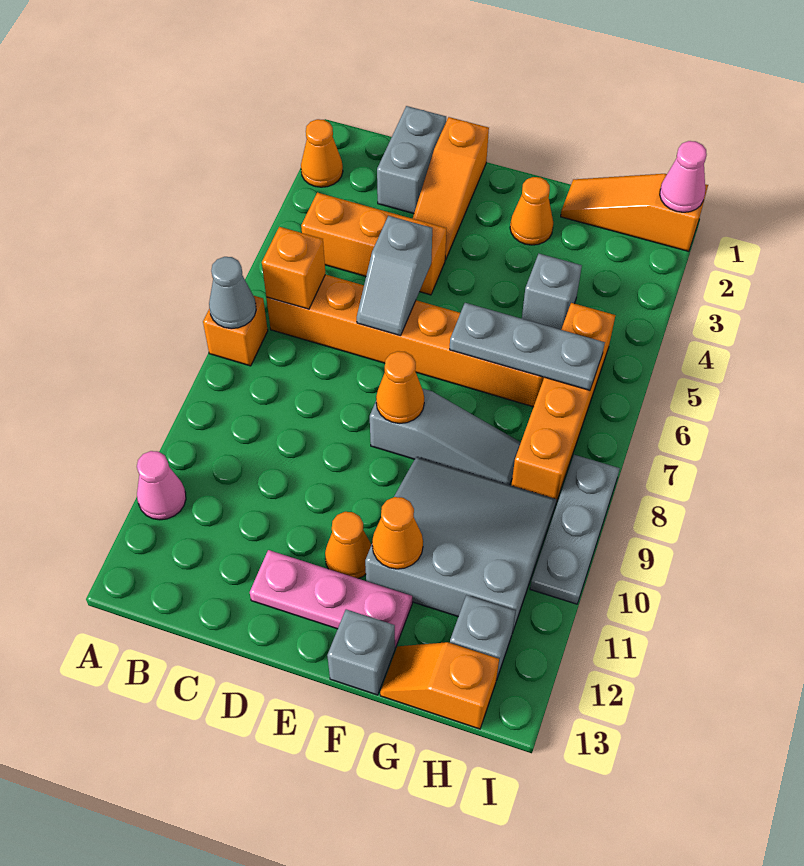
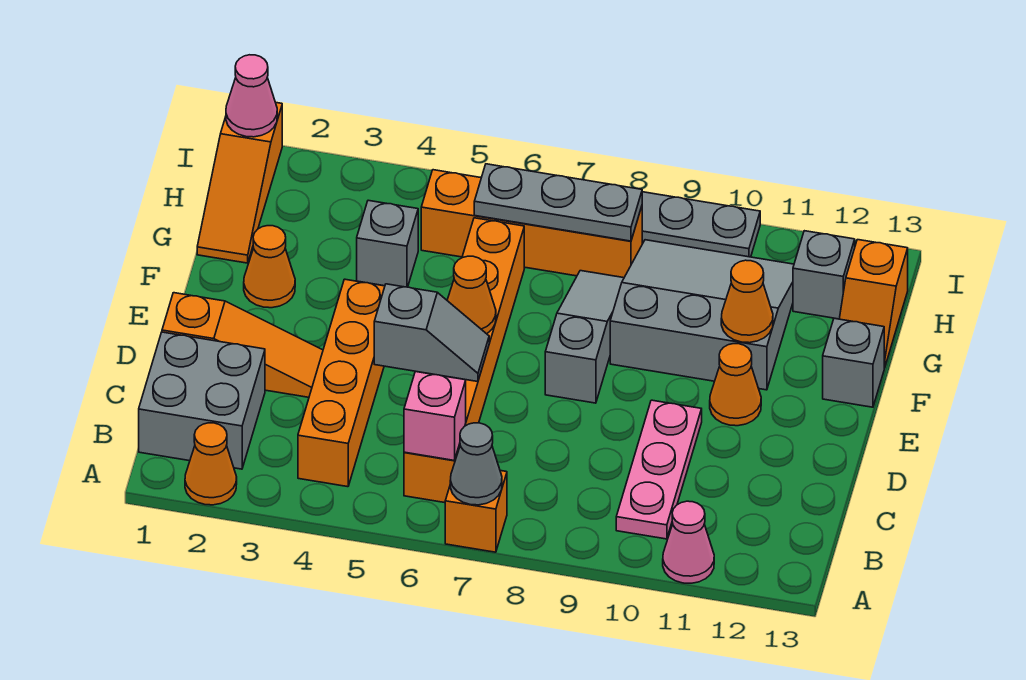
orange brick B4:D4 level 1 -> orange brick B4:E4 level 1
orange brick B6 level 2 -> pink brick B6 level 2
grey brick C1:C2 level 1 -> grey brick B1:C2 level 1
pink plate D12:F12 level 1 -> pink plate B10:D10 level 1
orange cone E8 level 2 -> orange cone E6 level 2
grey plate F6:H6 level 2 -> grey plate H6:H8 level 2
grey slope F9:H11 level 1 top 11 -> grey slope F9:H11 level 1 top F

